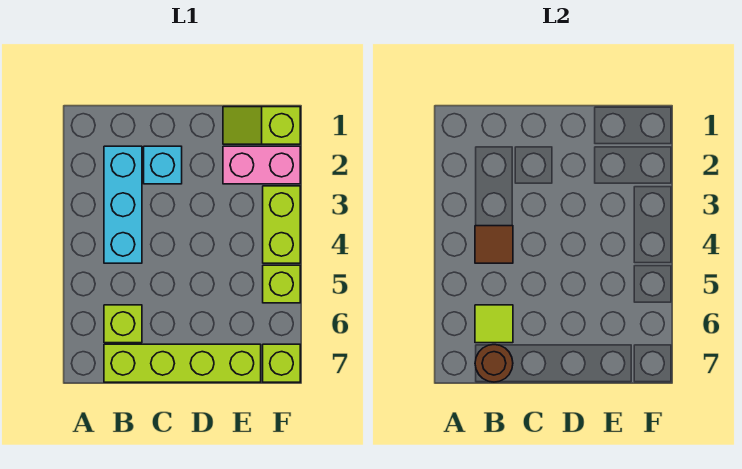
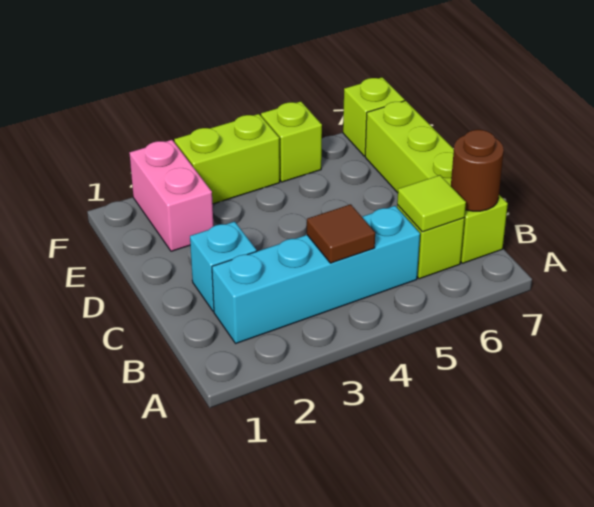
cyan brick B2:B4 level 1 -> cyan brick B2:B5 level 1
lime slope E1:F1 level 1 top F -> none

